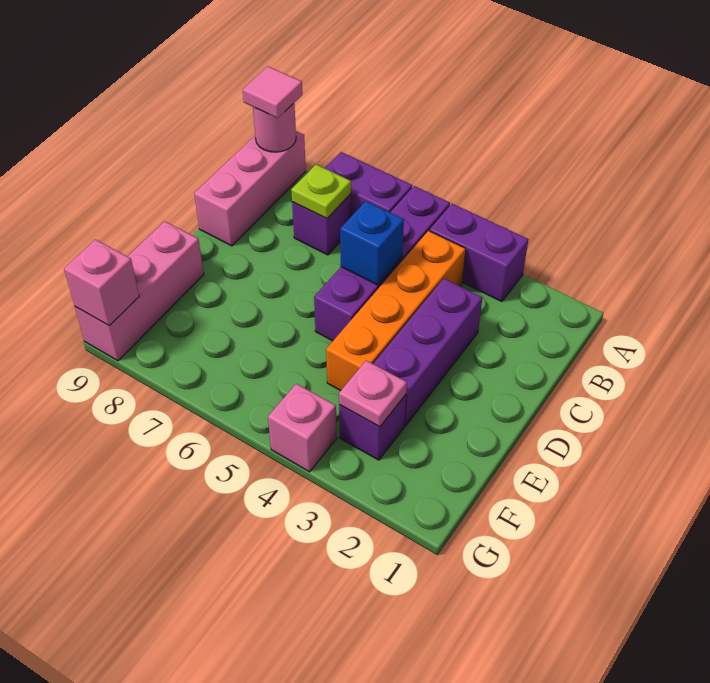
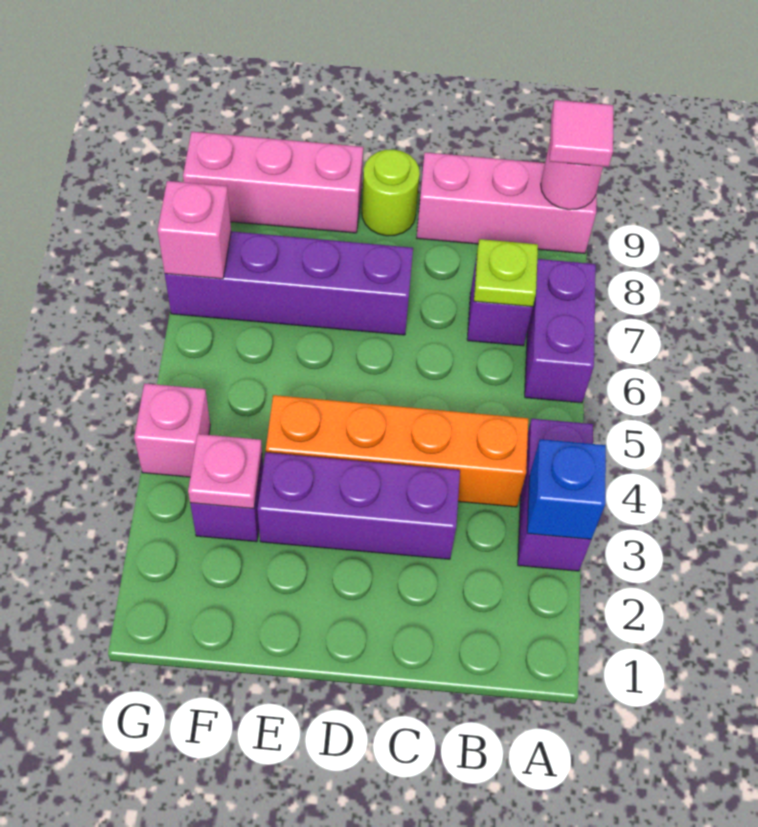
purple brick A5:D5 level 1 -> purple brick D7:G7 level 1
blue brick C5 level 2 -> blue brick A3 level 2
none -> lime round brick D9 level 1
pink brick G9 level 2 -> pink brick G7 level 2

